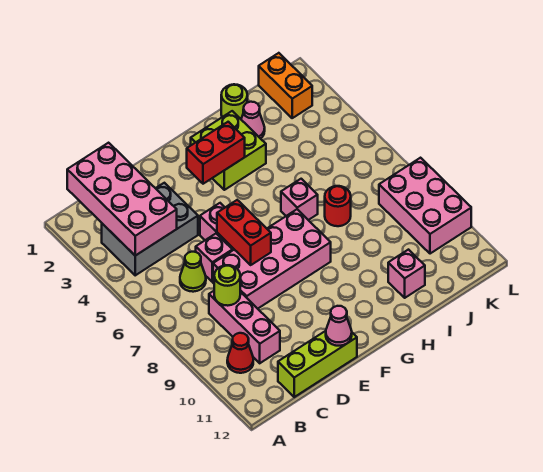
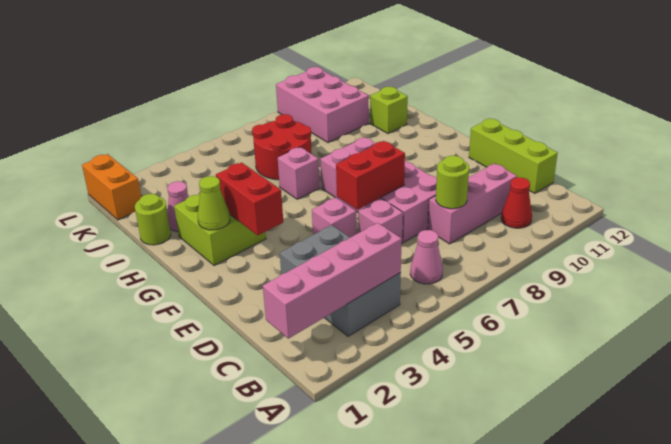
pink brick B1:C4 level 2 -> pink brick B1:B4 level 2
lime cone C6 level 1 -> lime cone G2 level 2
pink cone E12 level 2 -> pink cone B6 level 1
red round brick I7 level 1 -> red round brick I6:J7 level 1
pink brick I11 level 1 -> lime brick I11 level 1
orange brick K1:K2 level 1 -> orange brick K1:L1 level 1
pink brick K8:L10 level 1 -> pink brick J9:L10 level 1

